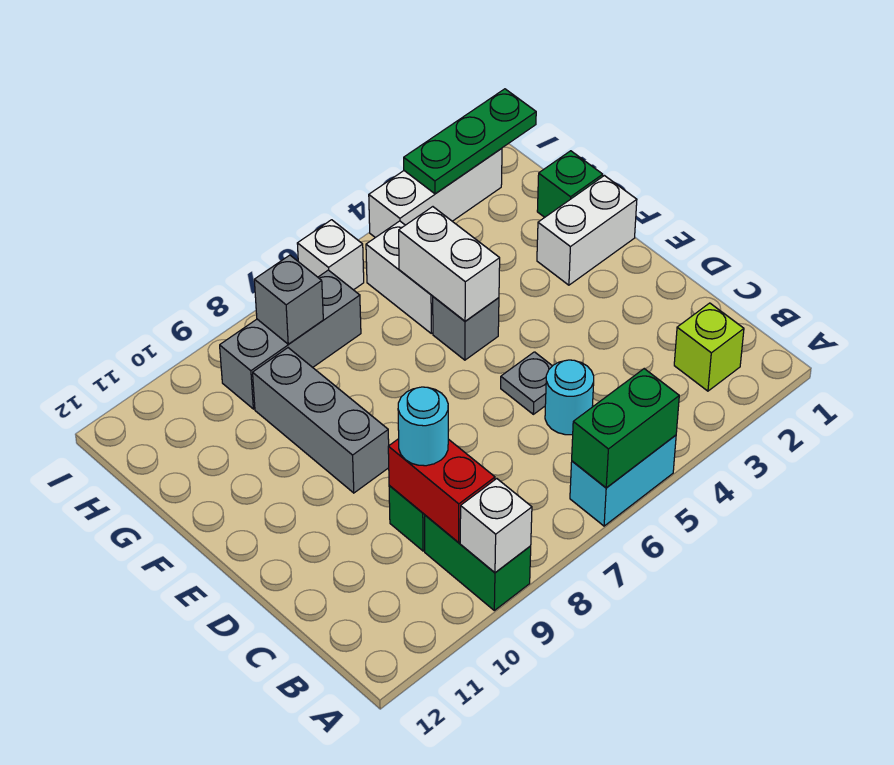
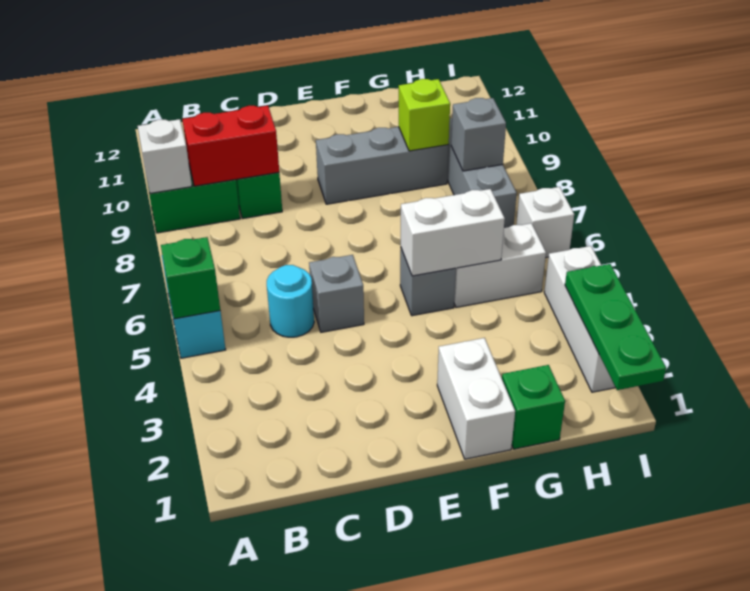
green brick A5:A6 level 2 -> green brick A5 level 2
lime brick B2 level 1 -> lime brick G9 level 2
cyan round brick C9 level 3 -> none
grey plate D5 level 1 -> grey brick D5 level 1

